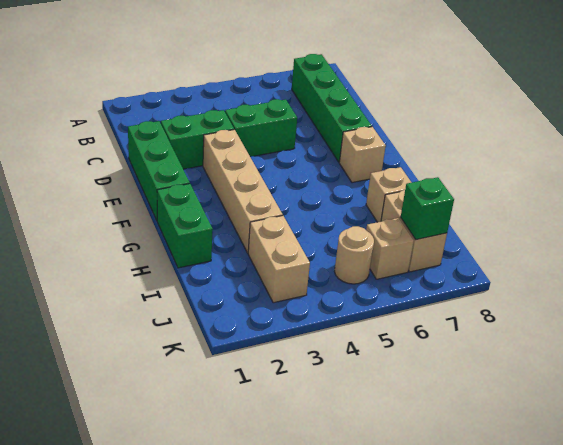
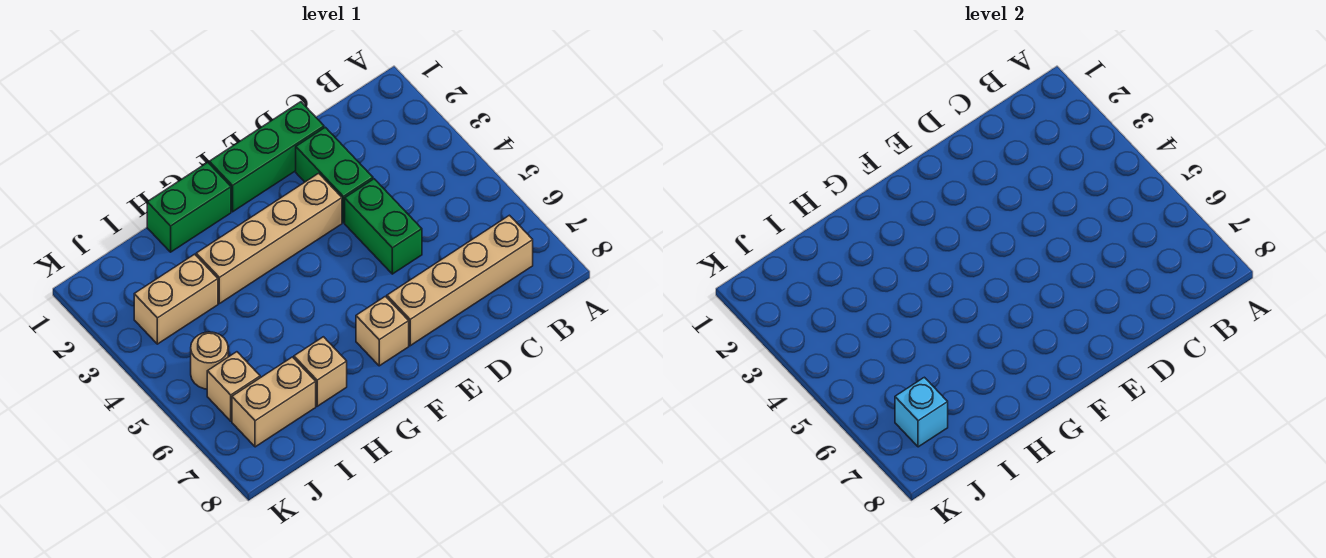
green brick B7:E7 level 1 -> tan brick B7:E7 level 1
green brick J7 level 2 -> cyan brick J7 level 2

